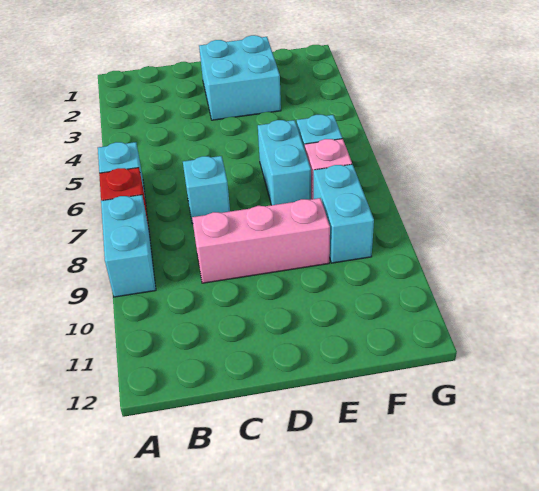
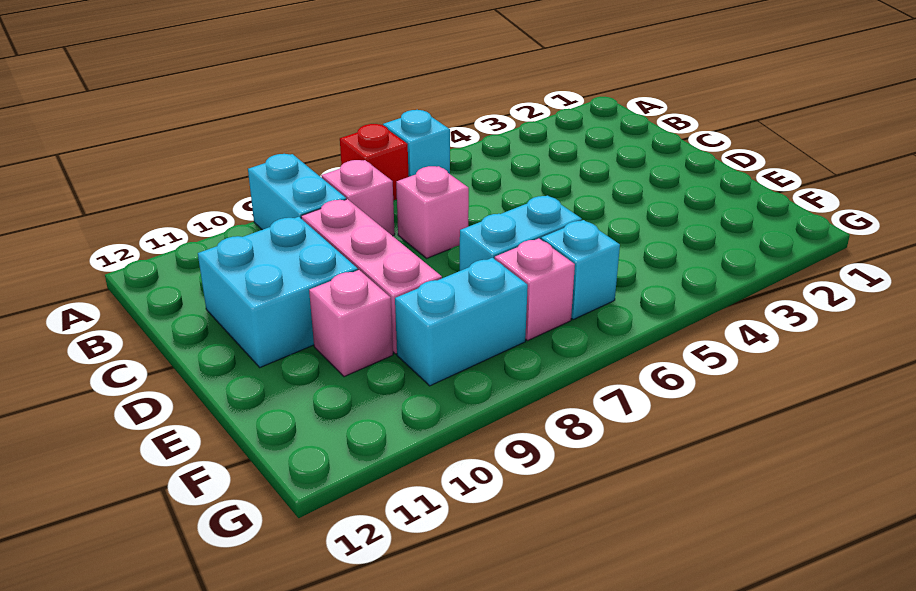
cyan brick A8:A9 level 1 -> cyan brick A9:B9 level 1
none -> pink brick B8 level 1
cyan brick C7 level 1 -> pink brick C7 level 1
cyan brick D2:E3 level 1 -> cyan brick C10:D11 level 1
none -> pink brick E10 level 1

